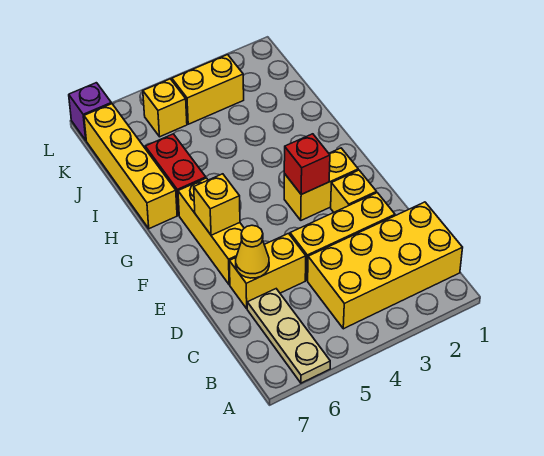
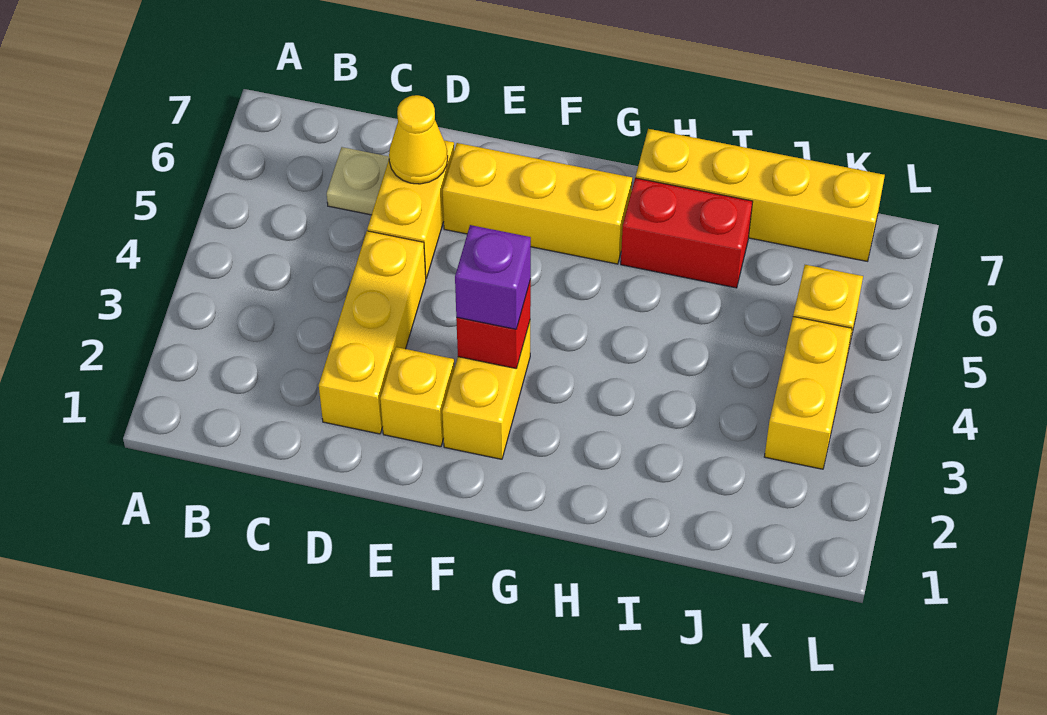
tan plate A6:C6 level 1 -> tan plate C6 level 1
yellow brick B1:C4 level 1 -> none
yellow brick F6 level 2 -> none
purple brick L7 level 1 -> purple brick F3 level 3

